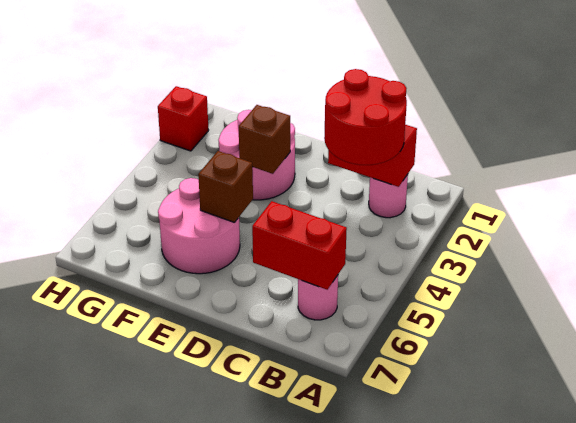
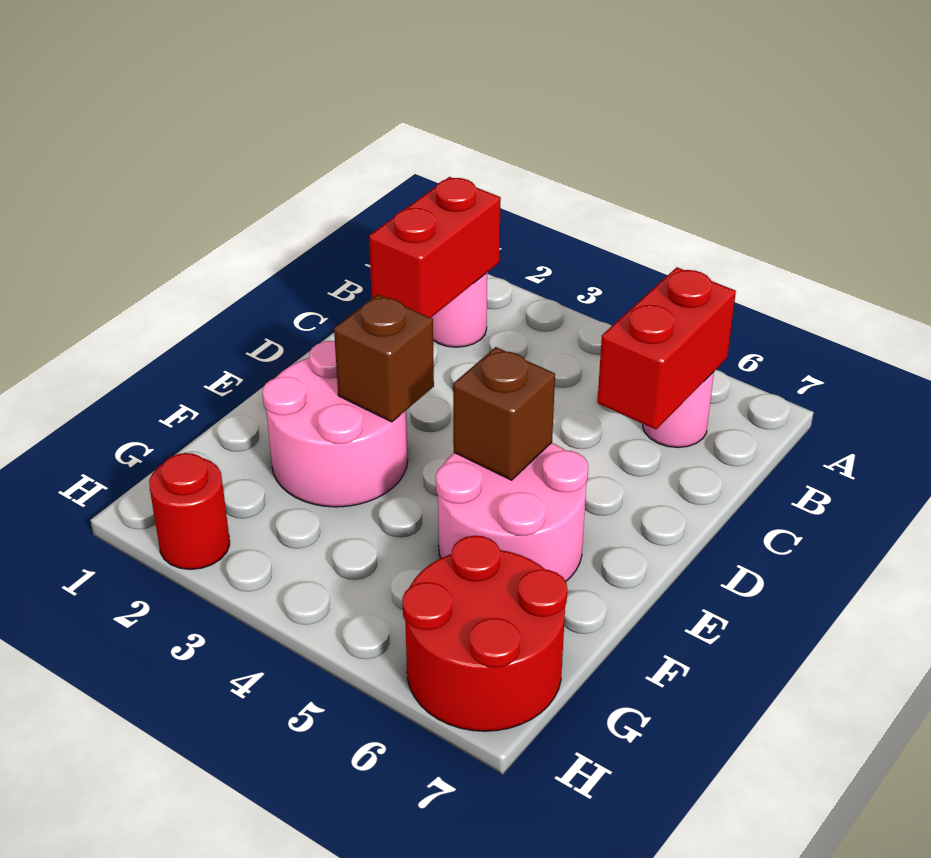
red round brick B2:C3 level 3 -> red round brick G6:H7 level 1
red brick H2 level 1 -> red round brick H2 level 1

